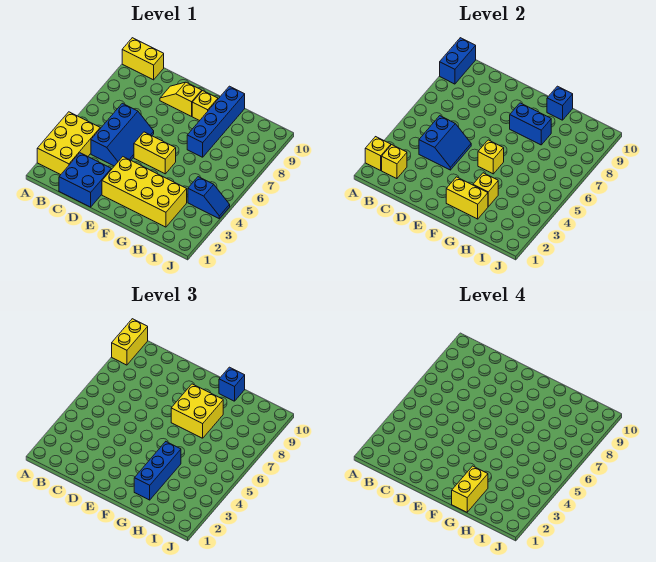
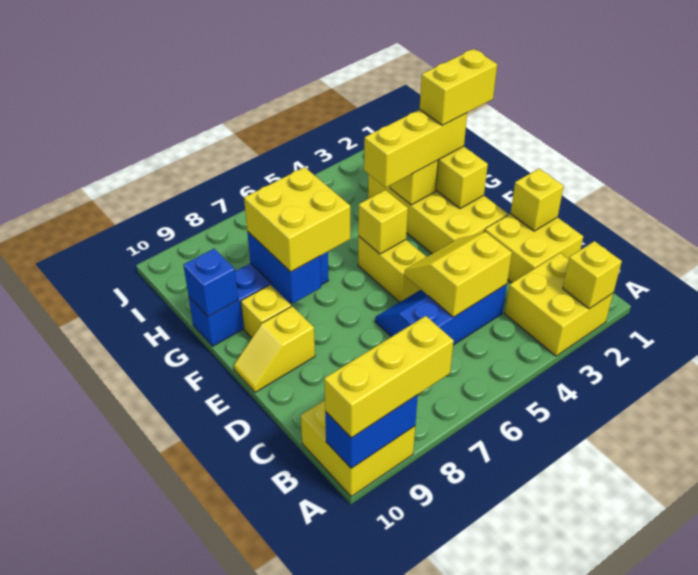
yellow brick A2:B4 level 1 -> yellow brick A2:B3 level 1
yellow brick A9:A10 level 3 -> yellow brick A8:A10 level 3
yellow brick A10:B10 level 1 -> yellow brick A9:B10 level 1
yellow brick B2 level 2 -> yellow brick D1 level 2
blue brick C1:D2 level 1 -> yellow brick C1:D2 level 1
blue slope C4:D5 level 2 top C -> yellow slope C4:D5 level 2 top C
yellow slope D9:E9 level 1 top E -> yellow slope E9:E10 level 1 top 9
blue brick G2:G4 level 3 -> yellow brick G2:G4 level 3
blue brick G10 level 3 -> none
blue slope I4:J4 level 1 top I -> none

